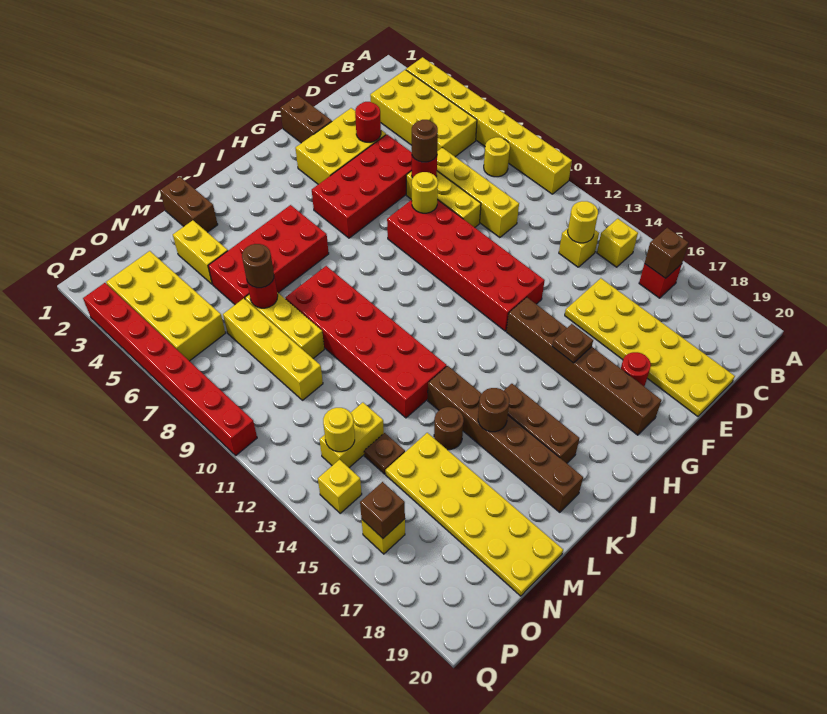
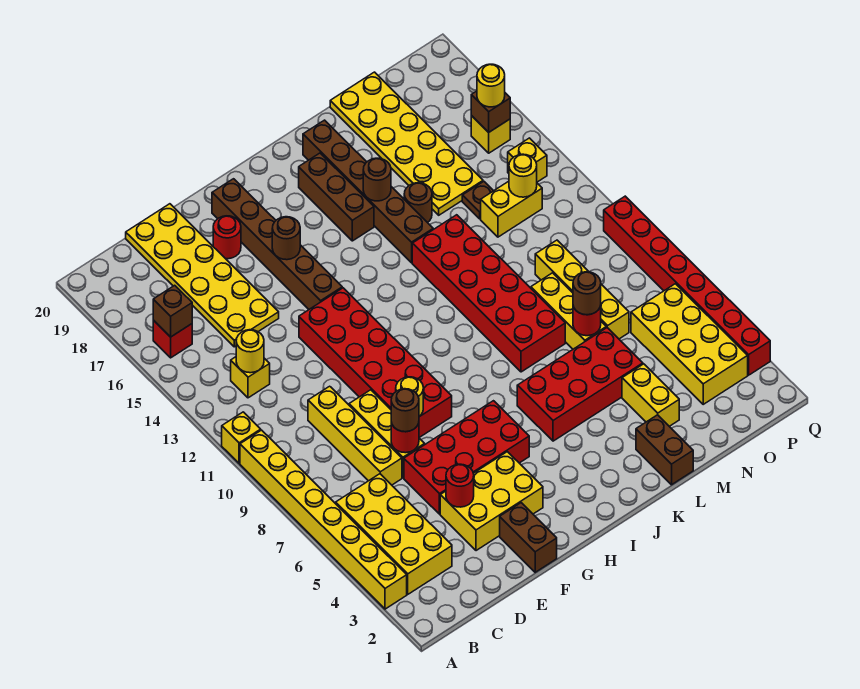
yellow round brick B8 level 1 -> yellow round brick P16 level 3
yellow brick B14 level 1 -> yellow brick A11 level 1
brown plate G16 level 2 -> brown round brick G16 level 2

